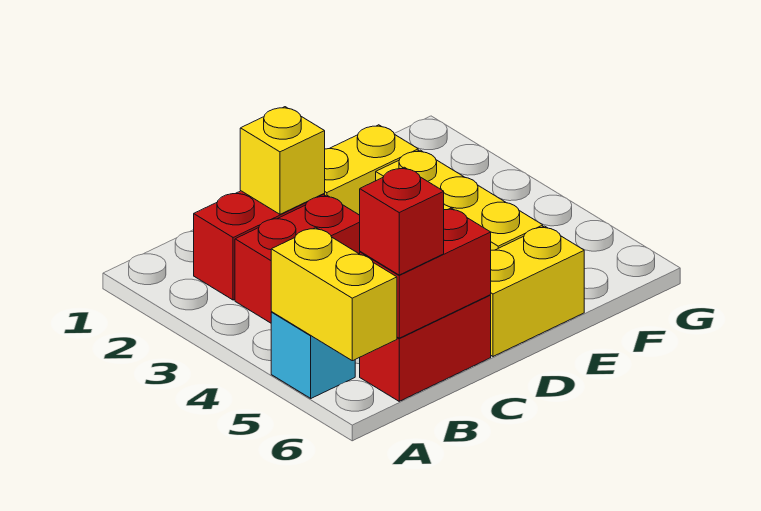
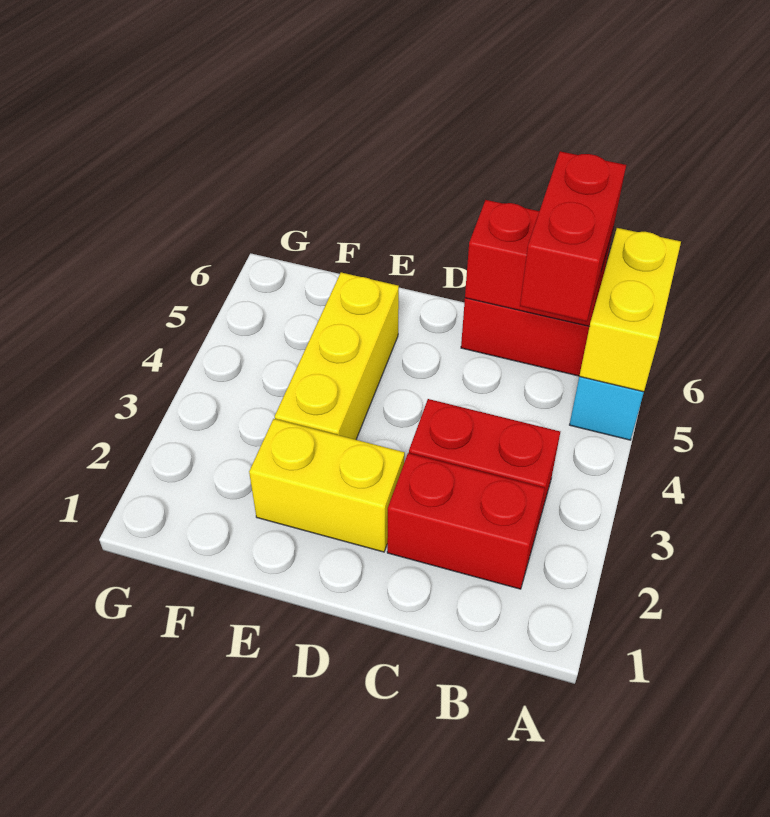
red brick B6 level 3 -> red brick B5:B6 level 3
yellow brick C2 level 2 -> none
yellow brick D6:E6 level 1 -> none

